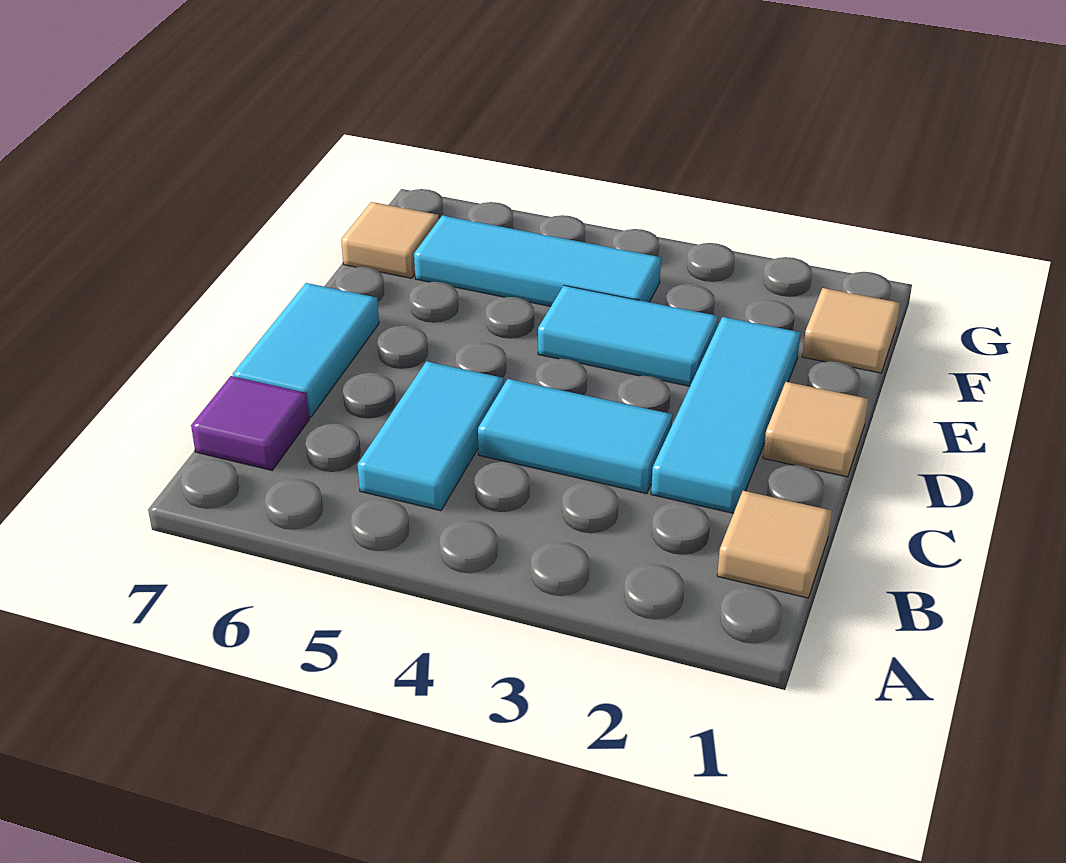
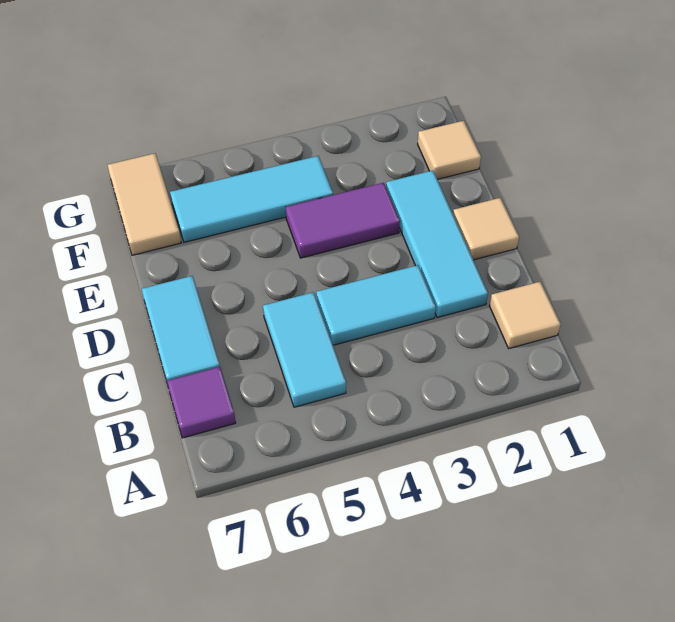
cyan tile E3:E4 level 1 -> purple tile E3:E4 level 1
tan tile F7 level 1 -> tan tile F7:G7 level 1

